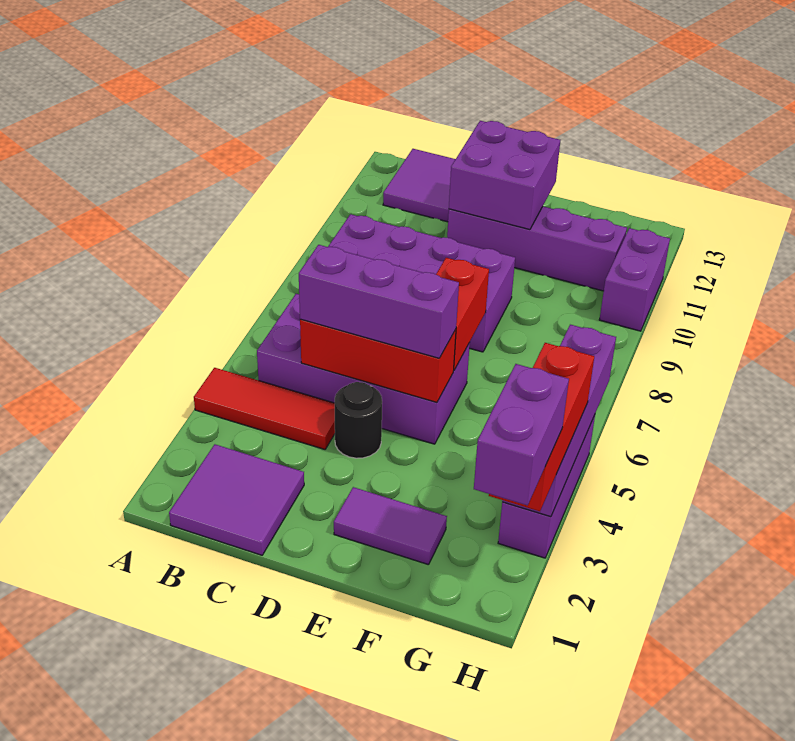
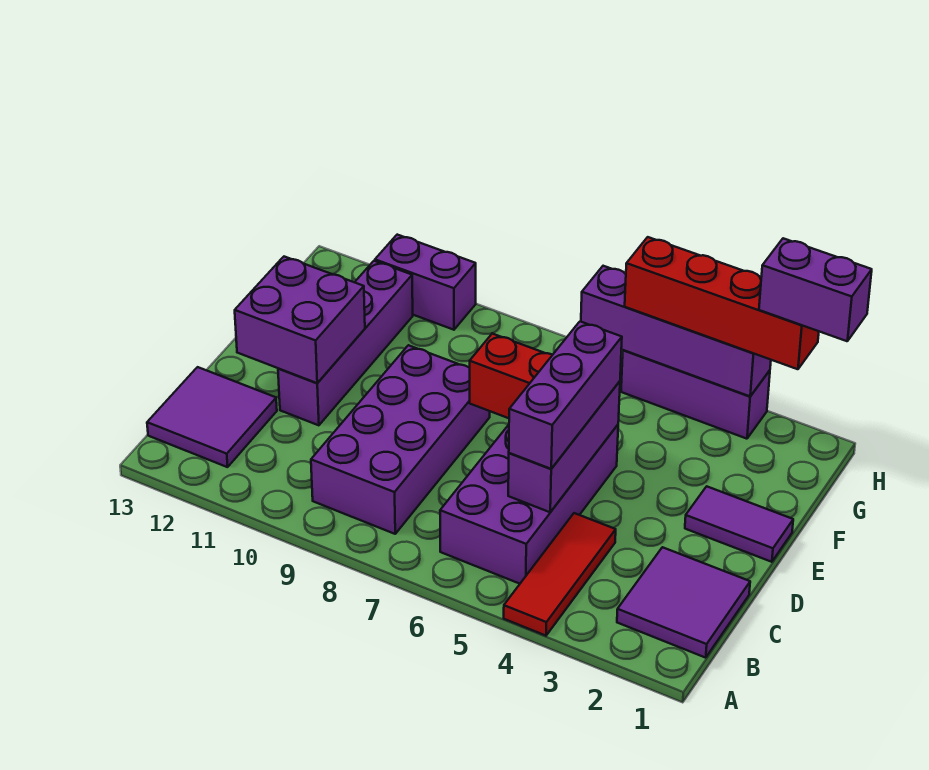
red brick C5:E5 level 2 -> purple brick C5:E5 level 2
black round brick D4 level 1 -> none
purple tile E2:F2 level 1 -> purple tile E1:E2 level 1
red brick H2:H4 level 3 -> red brick H2:H5 level 3

